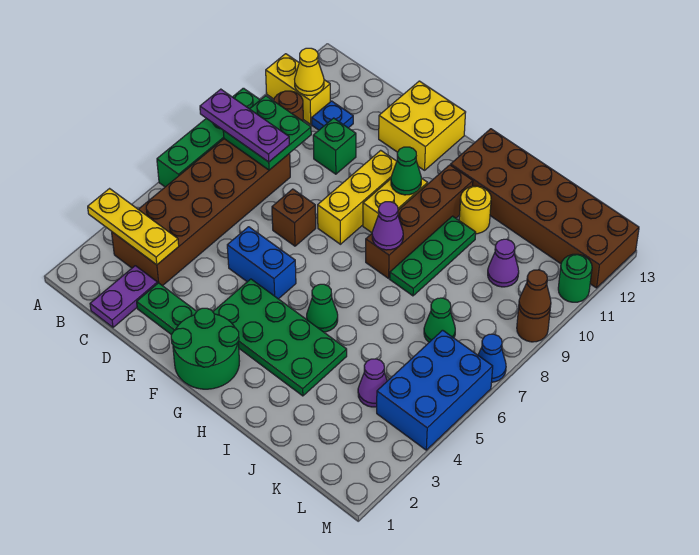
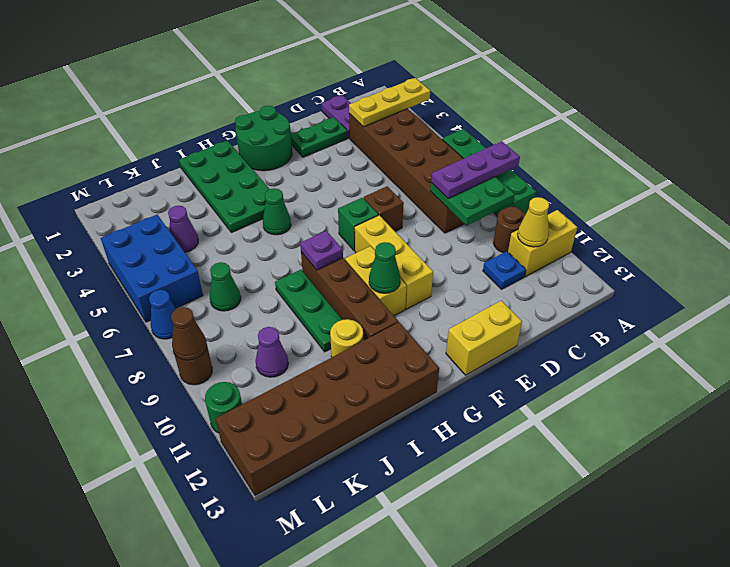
green brick D10 level 1 -> green brick F7 level 1
blue brick E5:F5 level 1 -> none
yellow brick E12:F13 level 1 -> yellow brick E13:F13 level 1
green plate F3:I4 level 1 -> green plate H1:I4 level 1
purple cone H8 level 2 -> purple plate H8 level 2

